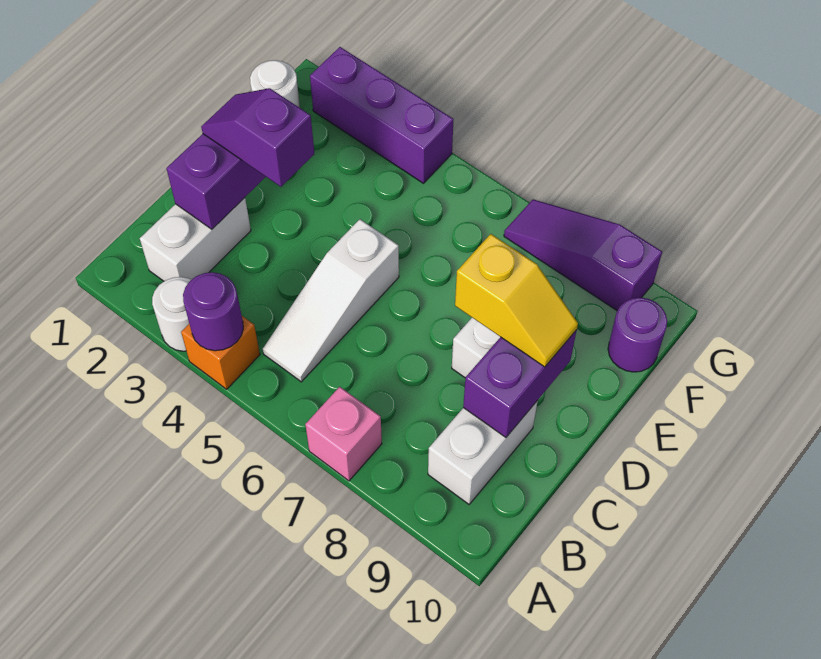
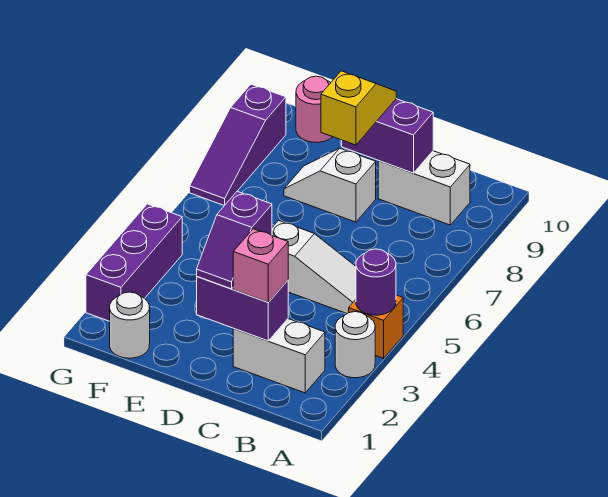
pink brick A7 level 1 -> pink brick C2 level 3
purple round brick F10 level 1 -> pink round brick F10 level 1

